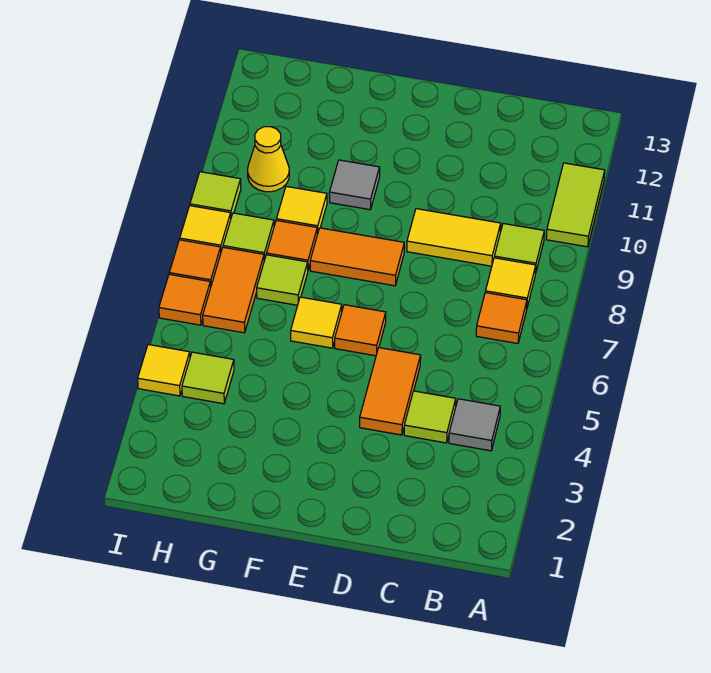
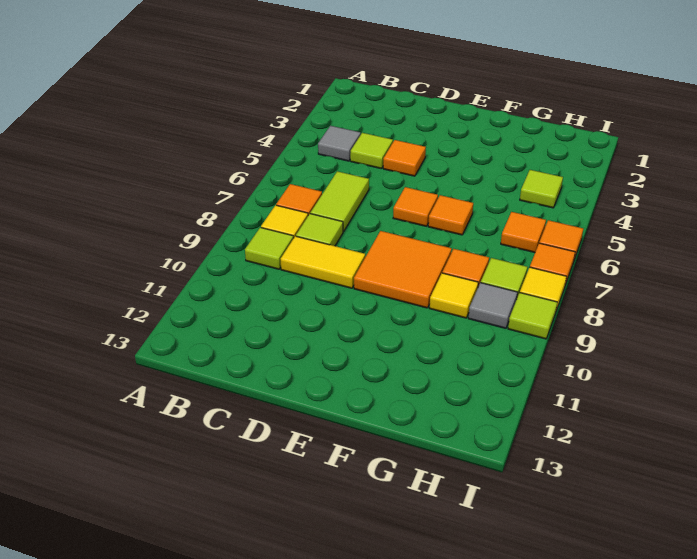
lime tile A10:A11 level 1 -> lime tile C6:C7 level 1
orange tile D4:D5 level 1 -> orange tile D4 level 1
orange tile E8:F8 level 1 -> orange tile E8:F9 level 1
yellow tile F6 level 1 -> orange tile F6 level 1
grey tile F10 level 1 -> grey tile H9 level 1
lime tile G7 level 1 -> lime tile C8 level 1
orange tile H6:H7 level 1 -> orange tile H6 level 1
yellow cone H10 level 1 -> none
yellow tile I4 level 1 -> none

